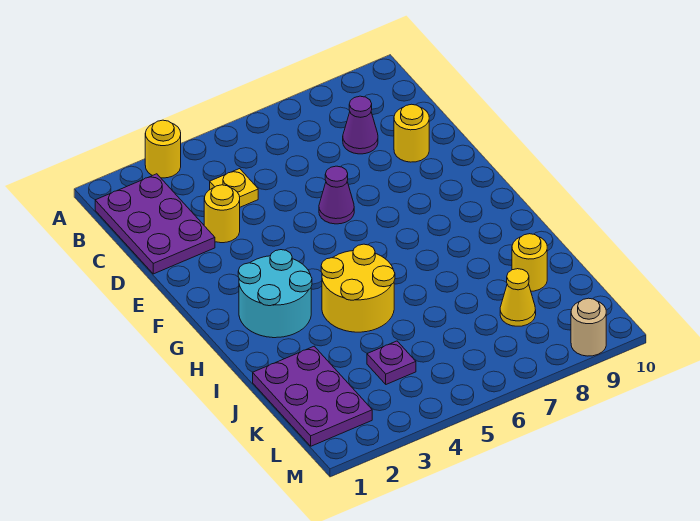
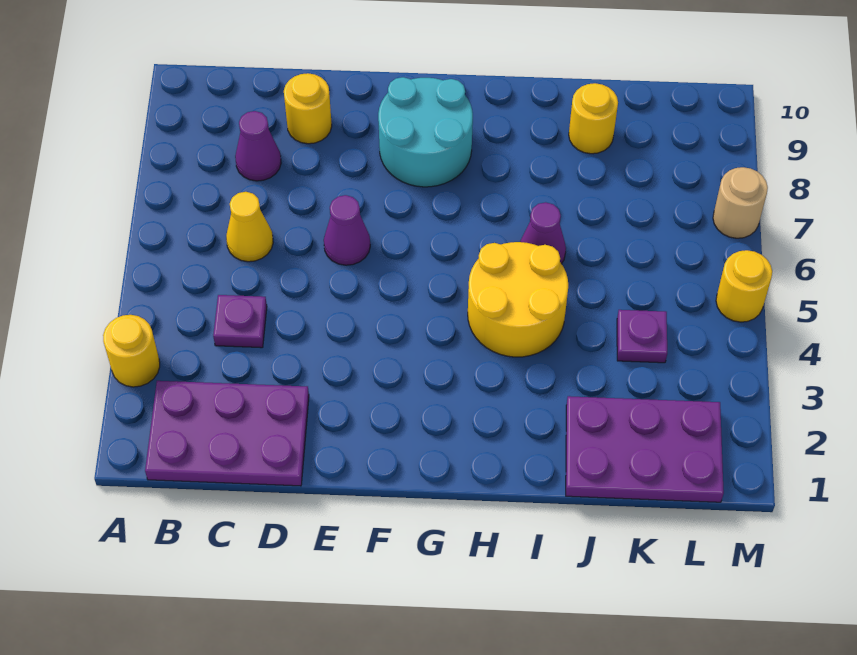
yellow plate C4 level 1 -> purple plate C4 level 1
yellow round brick D3 level 1 -> yellow round brick M5 level 1
cyan round brick G2:H3 level 1 -> cyan round brick F8:G9 level 1
none -> purple cone I6 level 1
yellow cone K8 level 1 -> yellow cone C6 level 1
tan round brick M9 level 1 -> tan round brick M7 level 1

